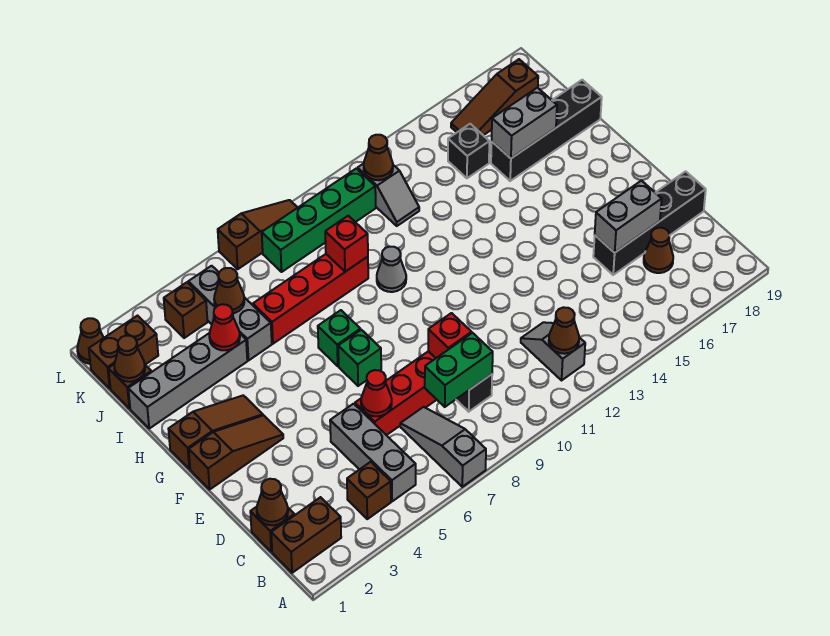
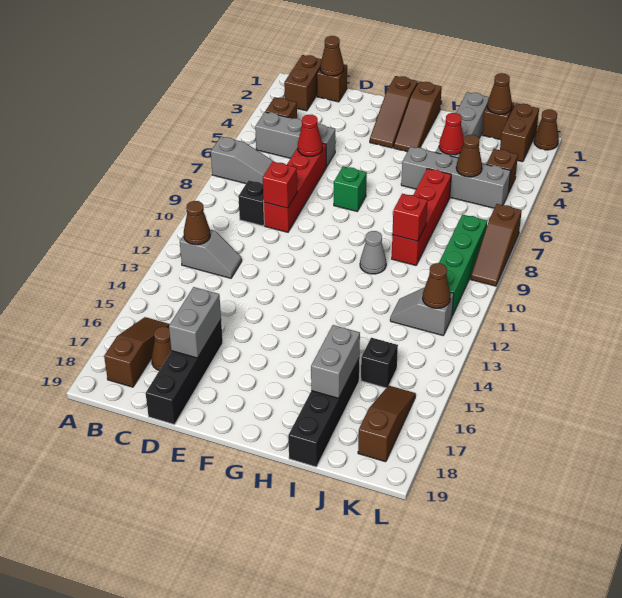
none -> brown slope B16:B18 level 1 top 18
green brick C8:C9 level 2 -> none
green brick G7 level 1 -> none
grey brick I5:K5 level 1 -> grey brick H5:K5 level 1

